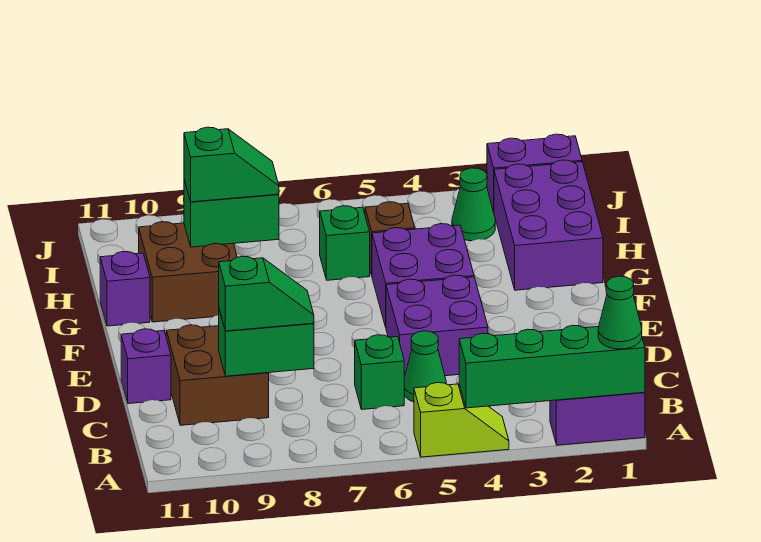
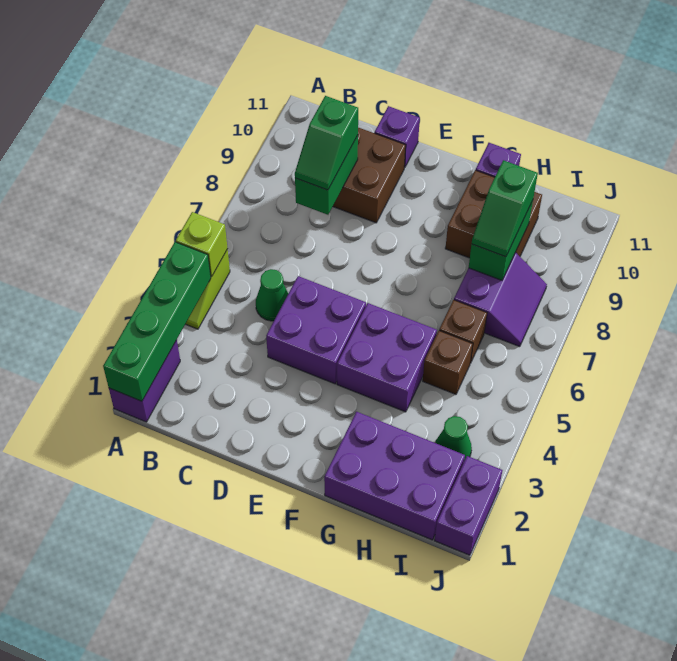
green cone A1 level 3 -> none
none -> lime brick A5 level 2
green brick C6 level 1 -> none
green brick H6 level 1 -> brown brick H6 level 1
none -> purple slope H7:I8 level 1 top H

